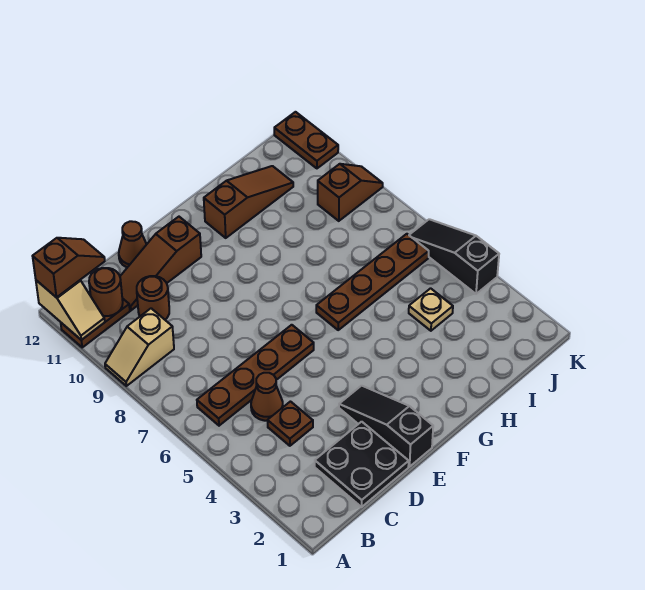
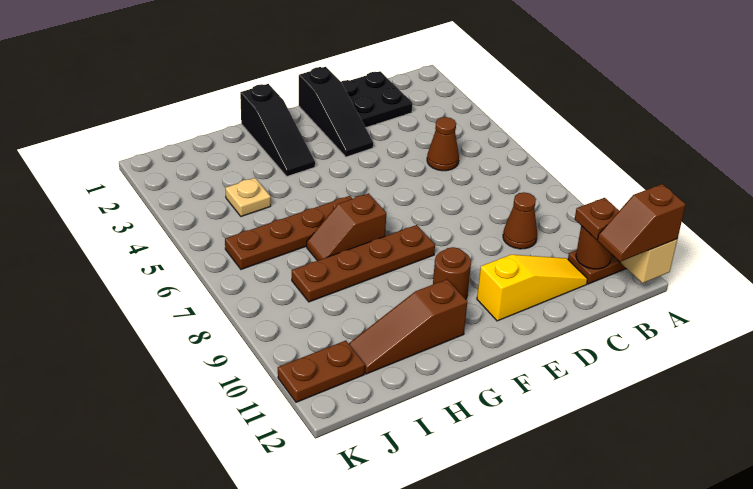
tan slope A9:B9 level 1 top B -> none
brown plate B6:E6 level 1 -> brown plate F8:I8 level 1
brown plate C4 level 1 -> brown plate B11 level 3
brown round brick C10 level 1 -> brown round brick F10 level 1
brown slope C11:E11 level 1 top E -> yellow slope C11:E11 level 1 top E
brown cone D12 level 1 -> brown cone C9 level 1
brown slope J9:K9 level 1 top J -> brown slope G7:H7 level 1 top G
black slope K4:K6 level 1 top 4 -> black slope G1:G3 level 1 top 1
brown plate K11:K12 level 1 -> brown plate J11:K11 level 1

